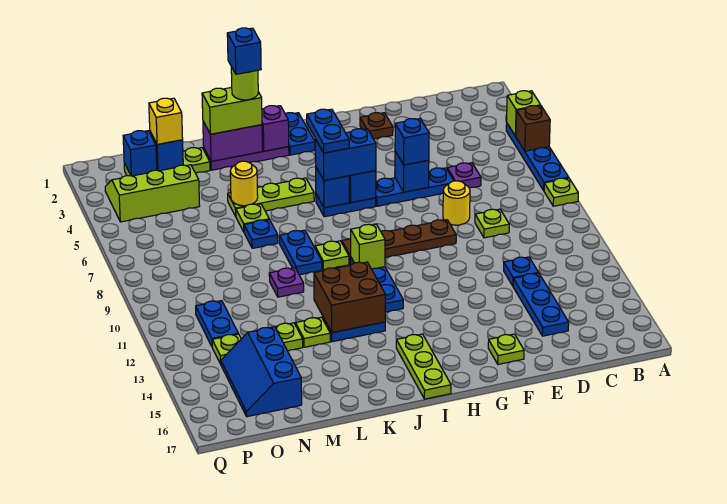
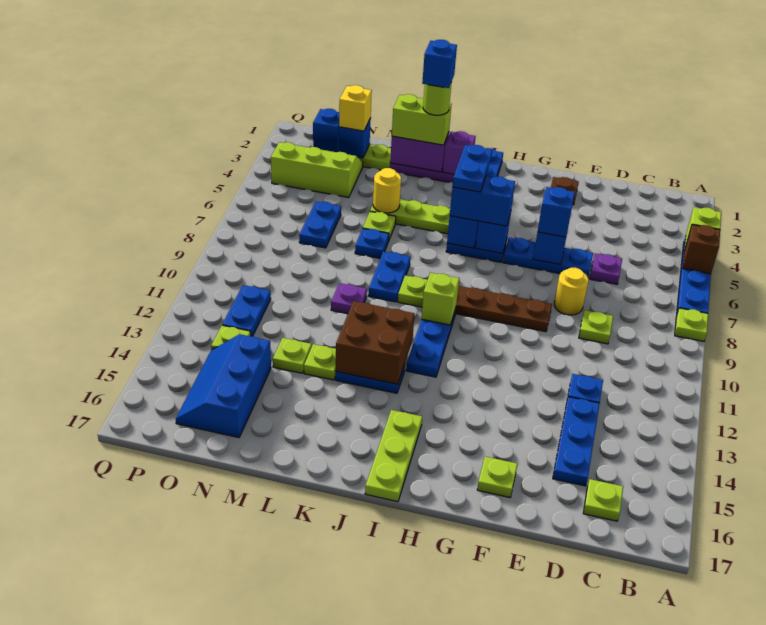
none -> lime plate C16 level 1
none -> blue plate N6:N7 level 1

